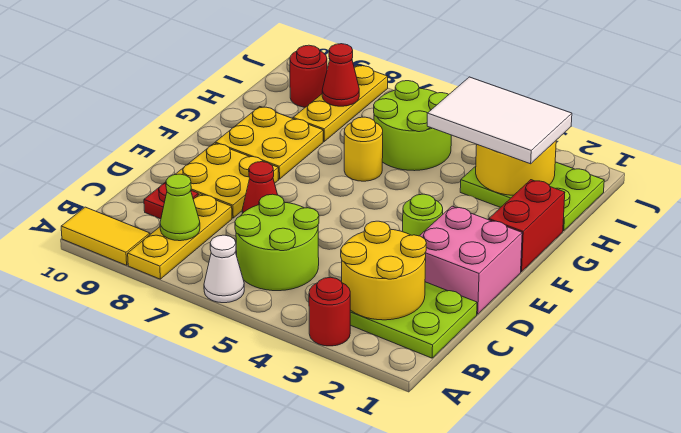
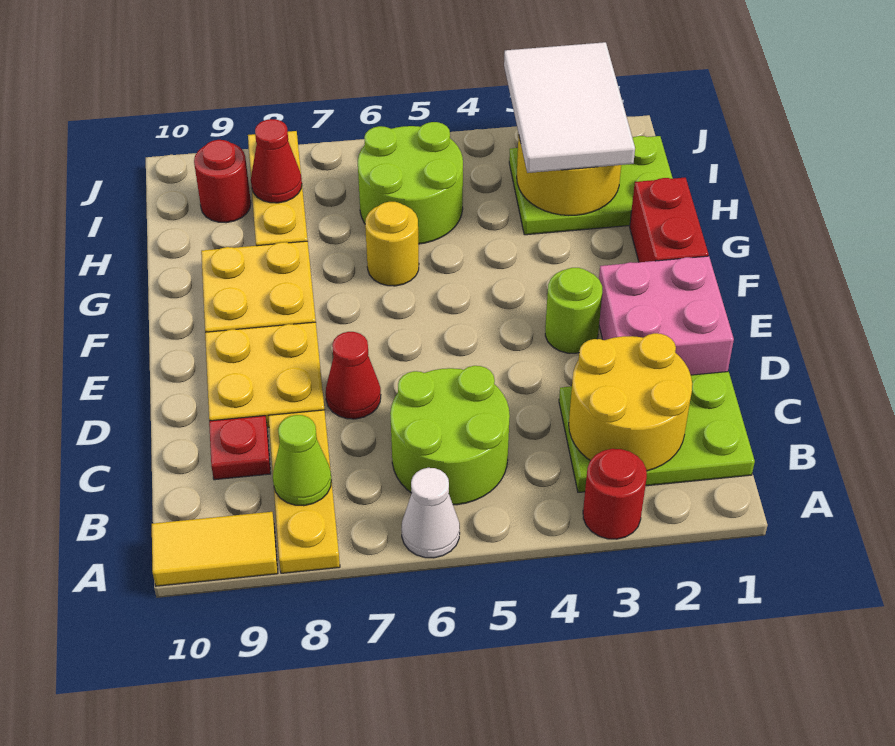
white tile H2:I4 level 3 -> white tile H2:J3 level 3

